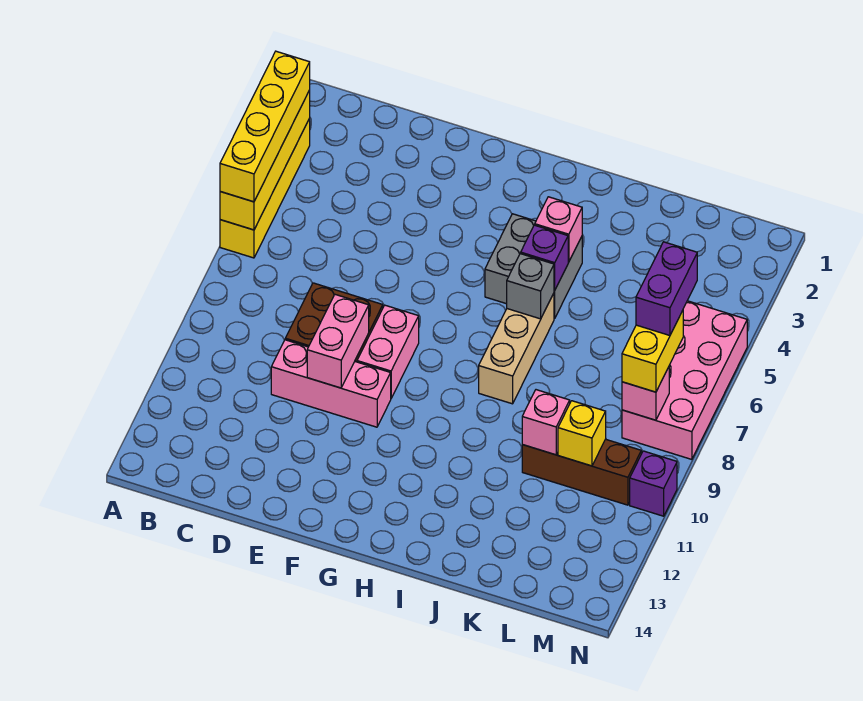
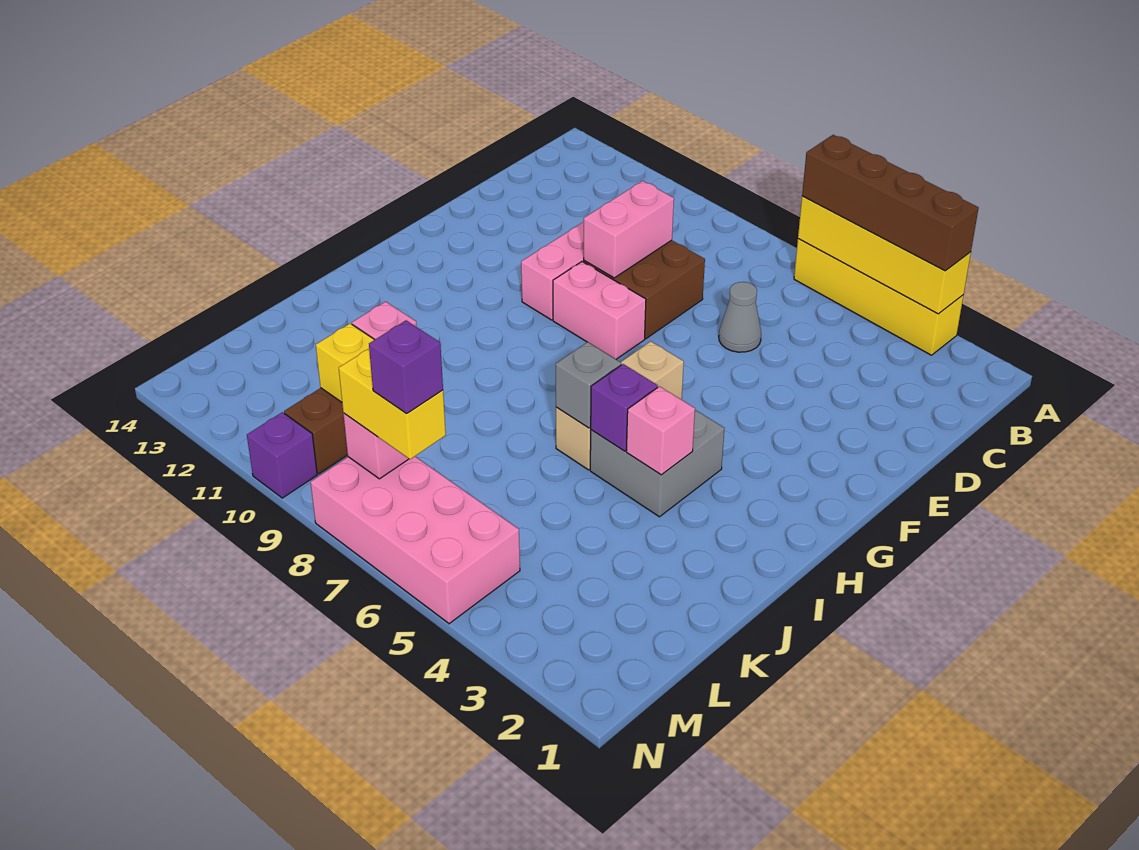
yellow brick A3:A6 level 3 -> brown brick A3:A6 level 3
none -> grey cone D6 level 1
pink brick E9:E10 level 2 -> pink brick D9:E9 level 2
tan brick I6:I8 level 1 -> tan brick G6:I6 level 1
purple brick M6:M7 level 4 -> purple brick M7 level 4

